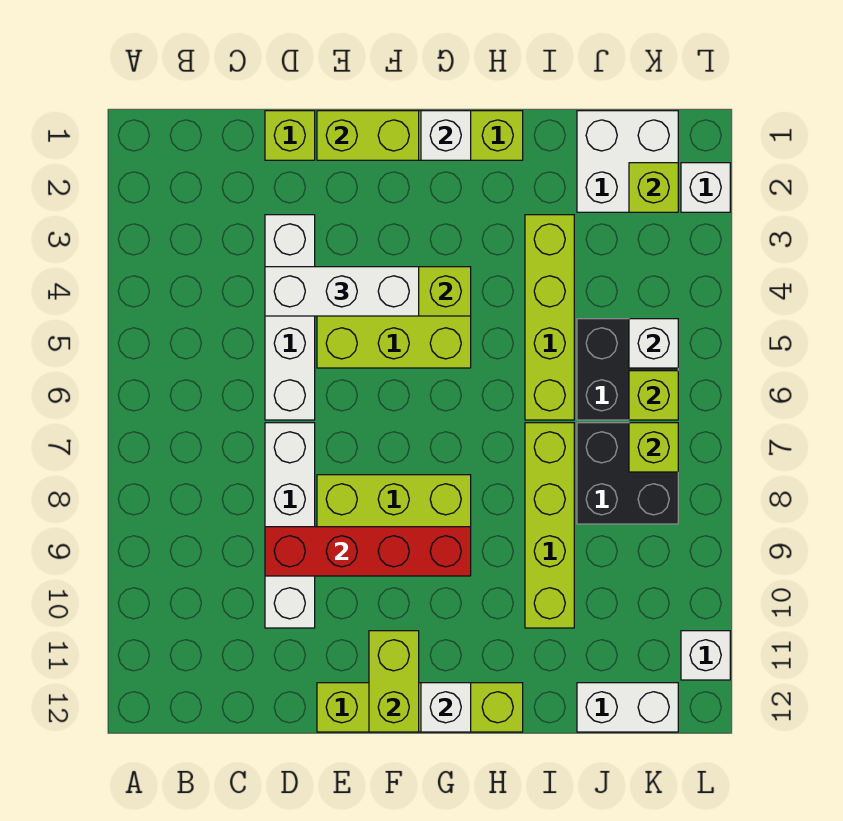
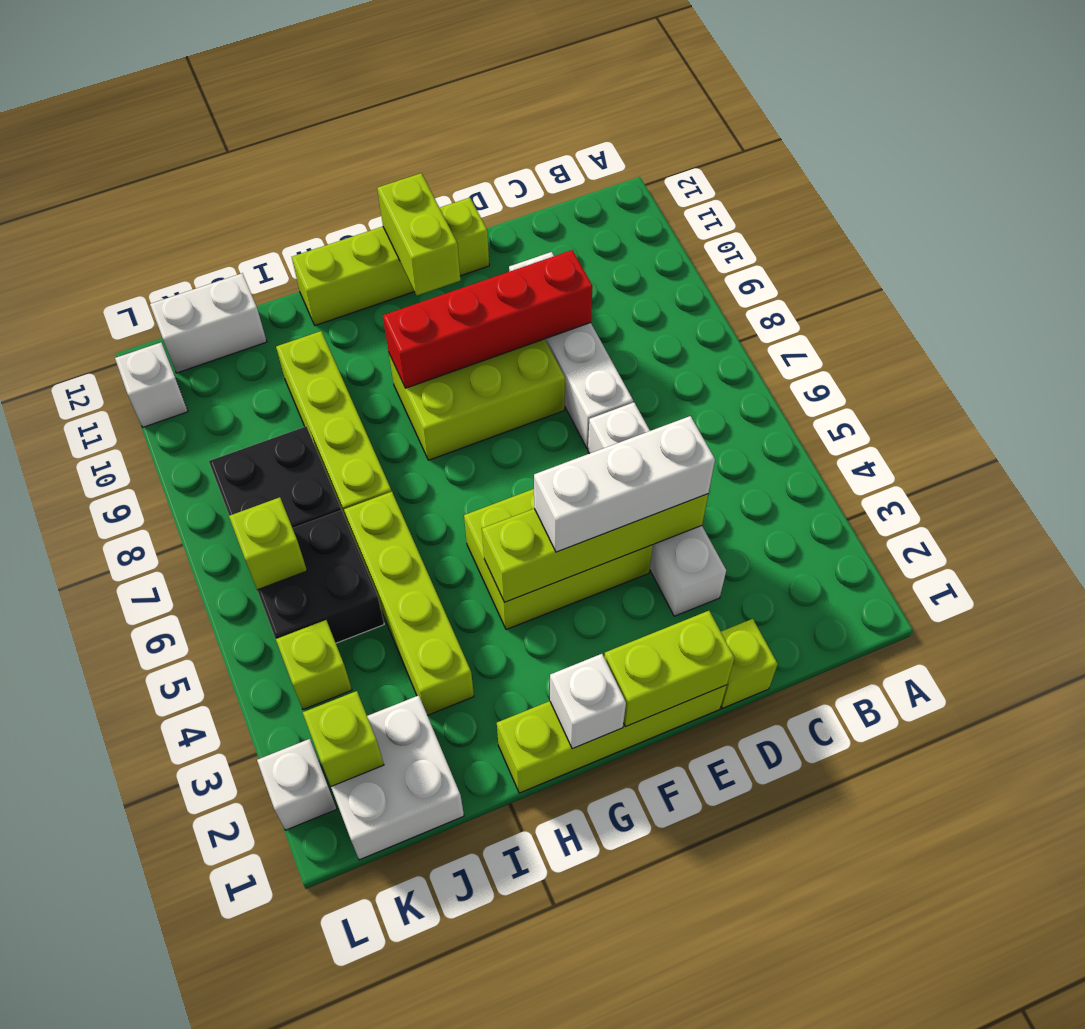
white brick G12 level 2 -> none
white brick K5 level 2 -> none
lime brick K7 level 2 -> lime brick K4 level 1

